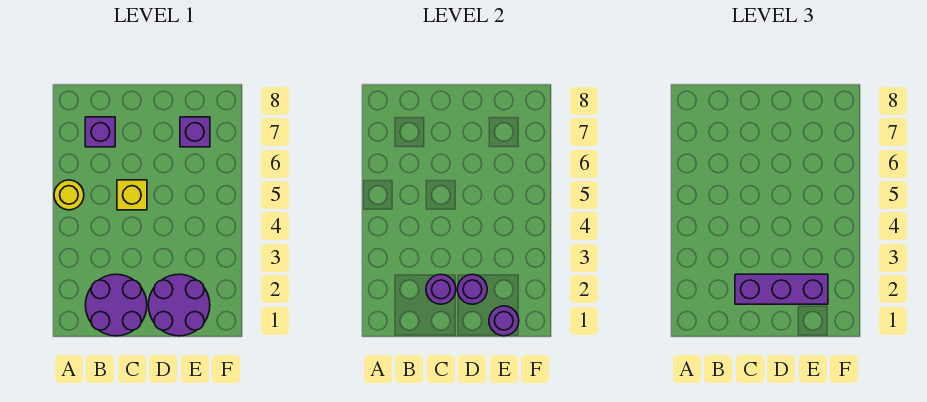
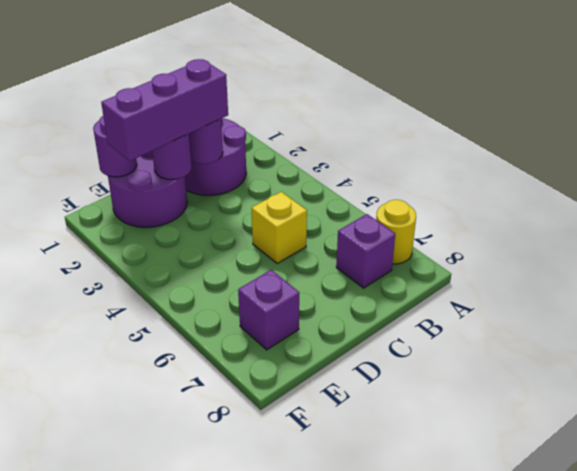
yellow round brick A5 level 1 -> yellow round brick A7 level 1

